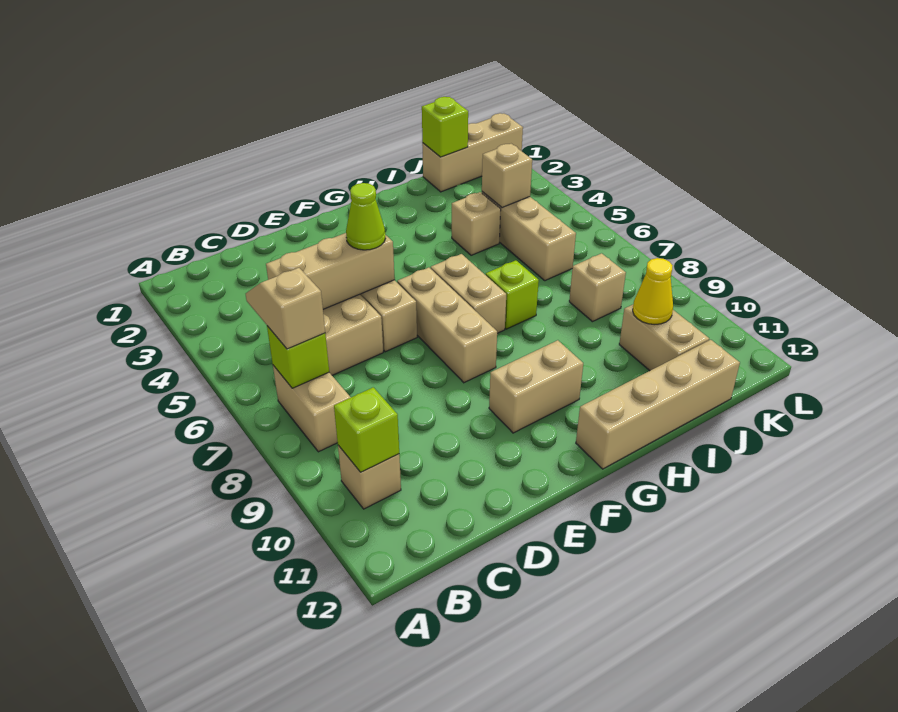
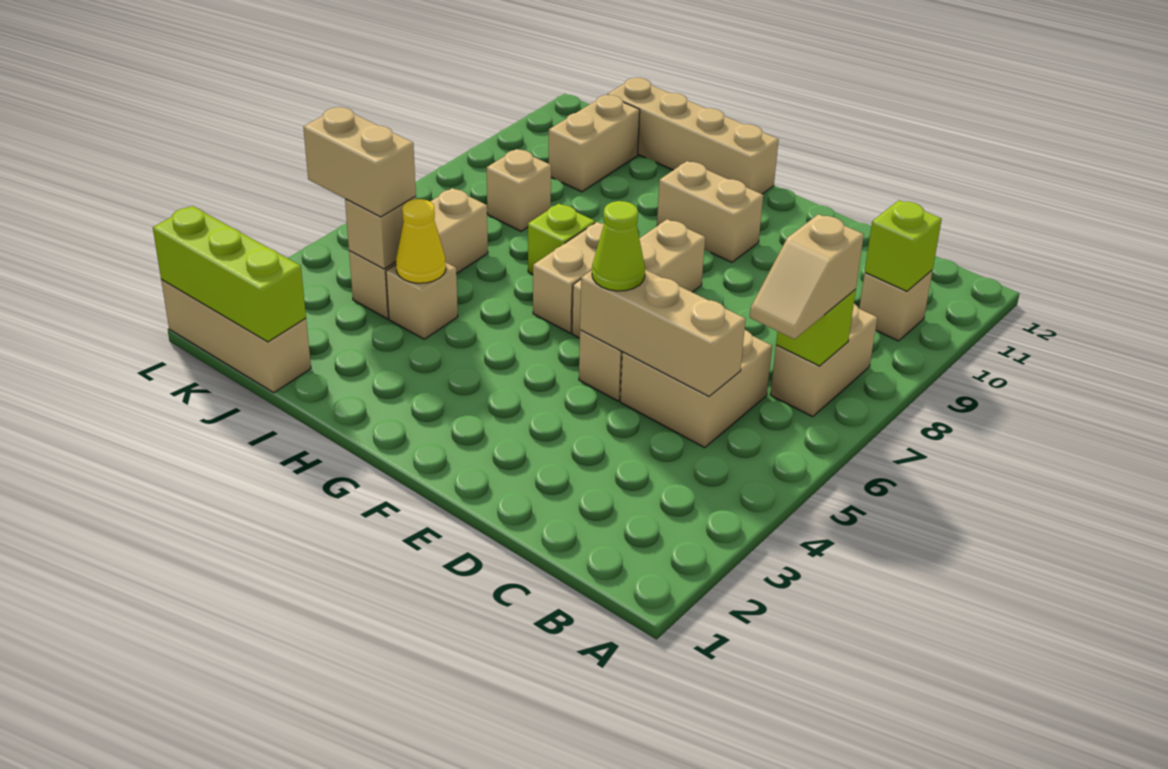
lime brick J1 level 2 -> lime brick J1:L1 level 2
none -> tan brick J4:K4 level 3
yellow cone J10 level 2 -> yellow cone I4 level 2

